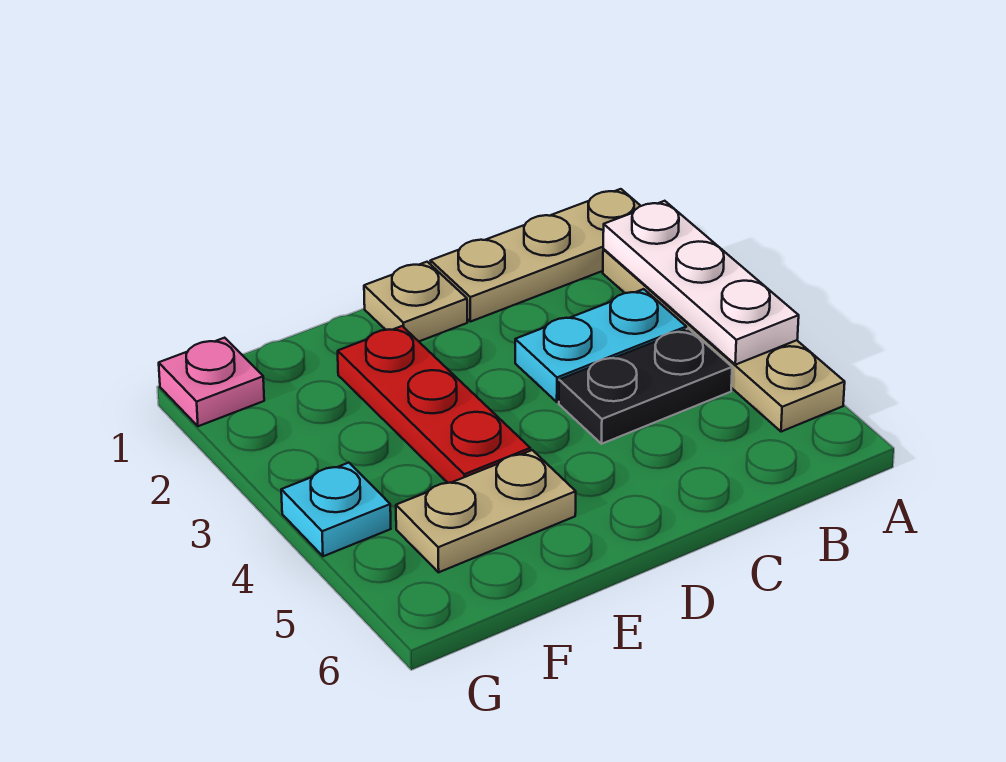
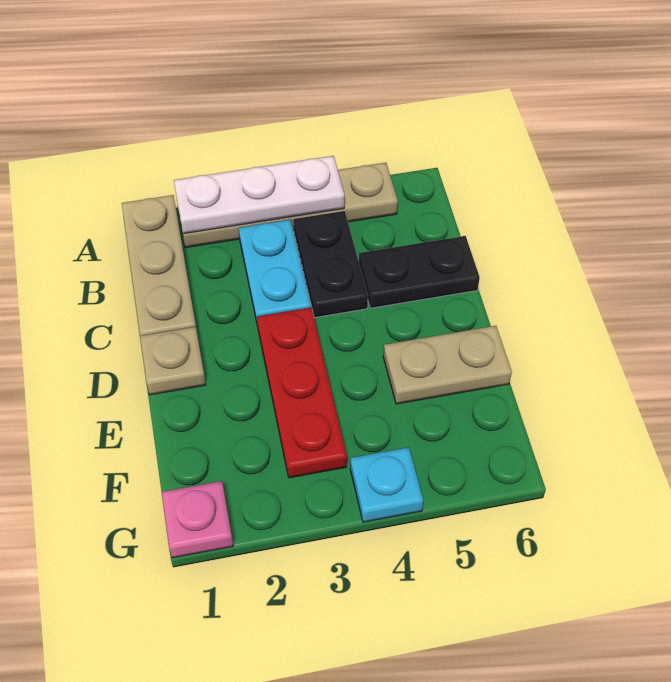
none -> black plate C5:C6 level 1
red plate E2:E4 level 1 -> red plate D3:F3 level 1
tan plate E5:F5 level 1 -> tan plate E5:E6 level 1

